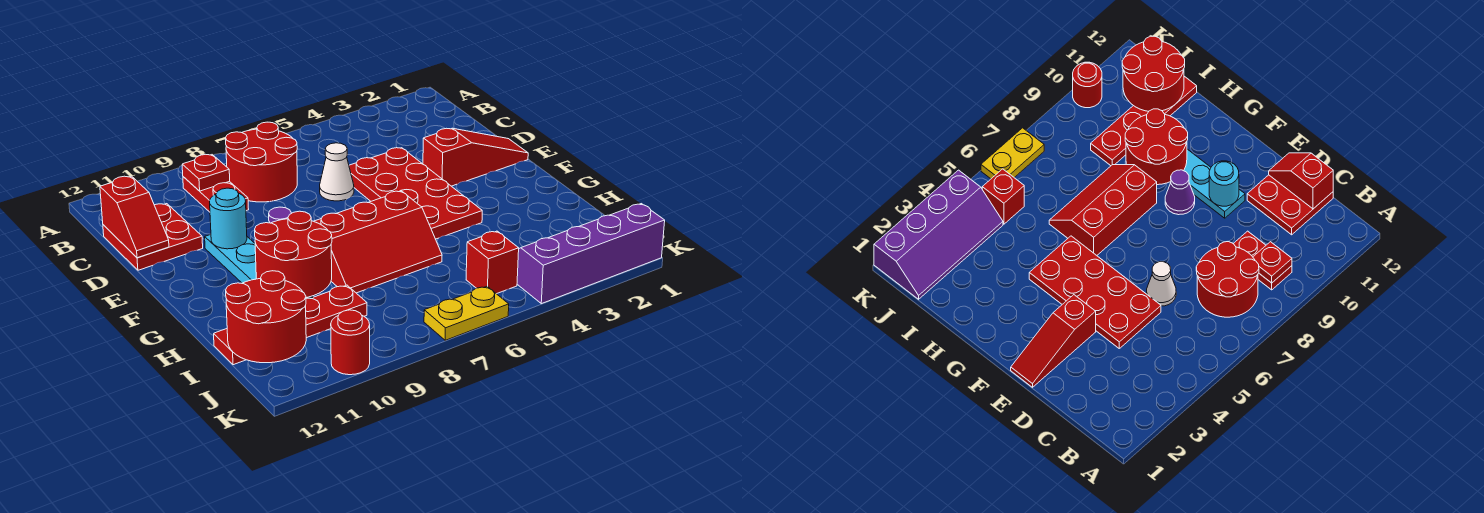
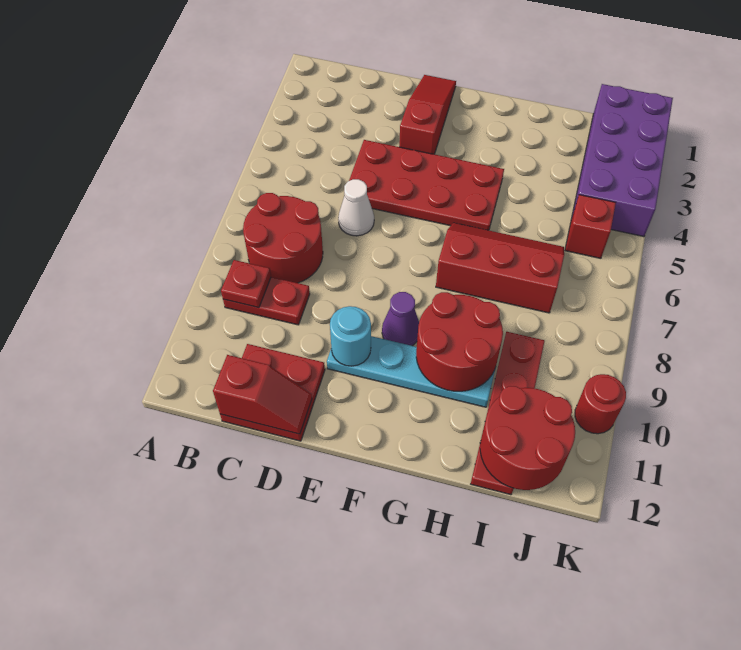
red slope G6:H8 level 1 top G -> red slope G6:I7 level 1 top 7
purple slope J1:K4 level 1 top K -> purple brick J1:K4 level 1
yellow plate K6:K7 level 1 -> none

